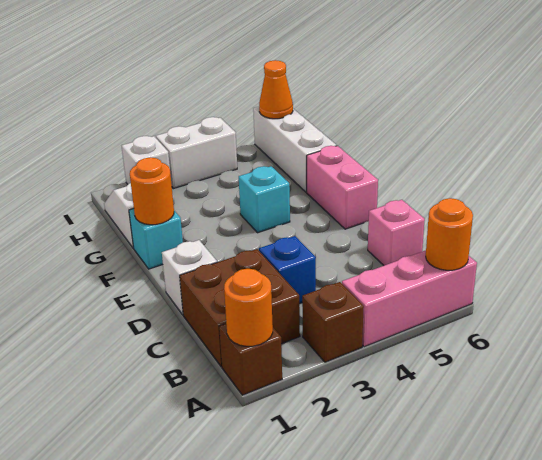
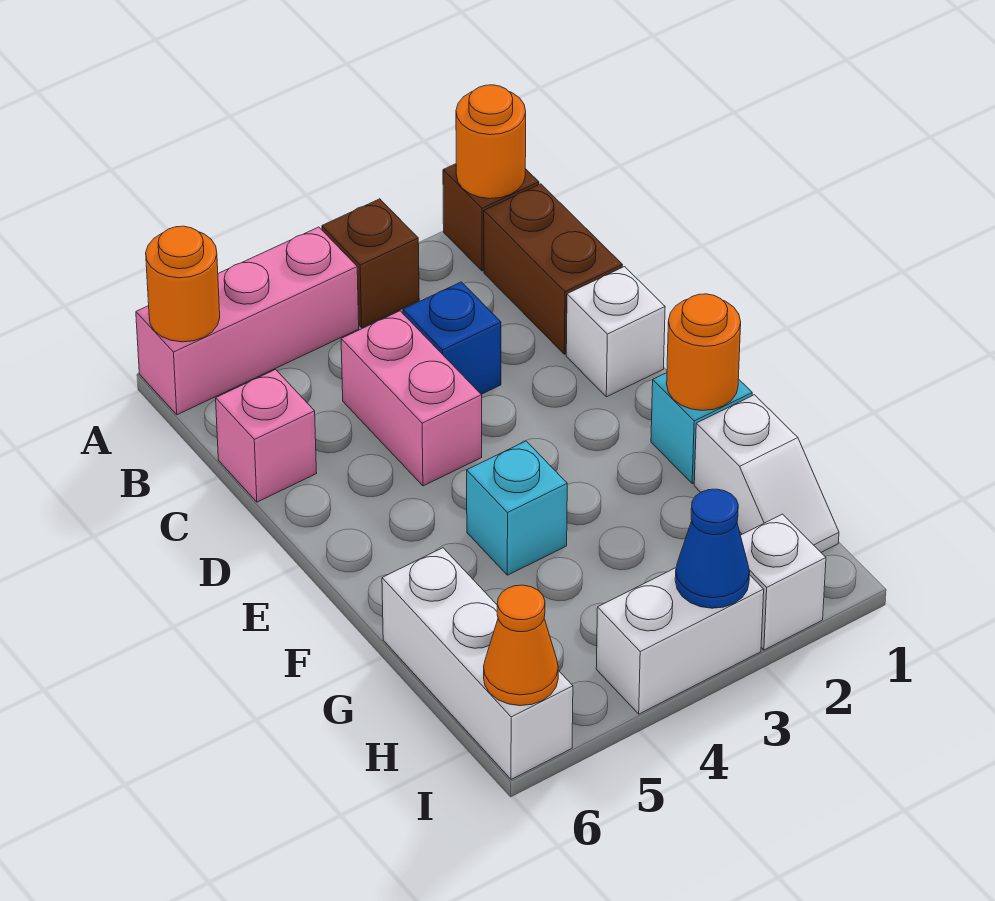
brown brick B1:C2 level 1 -> brown brick B1:C1 level 1
pink brick E6:F6 level 1 -> pink brick C4:D4 level 1
none -> blue cone I3 level 2

